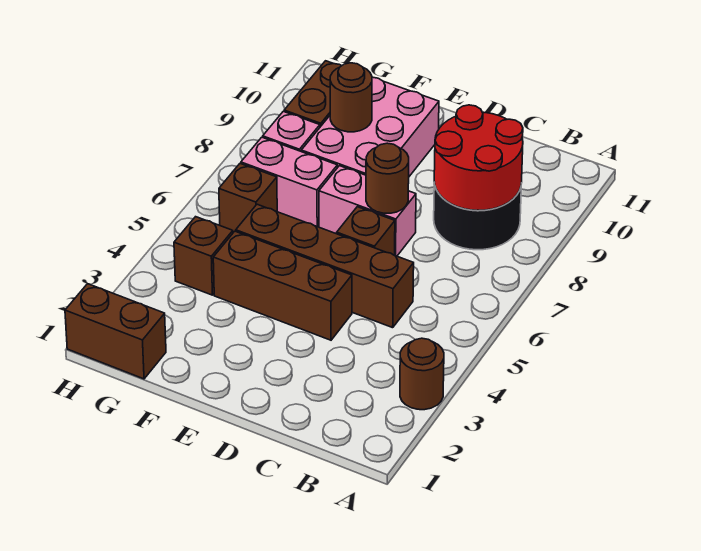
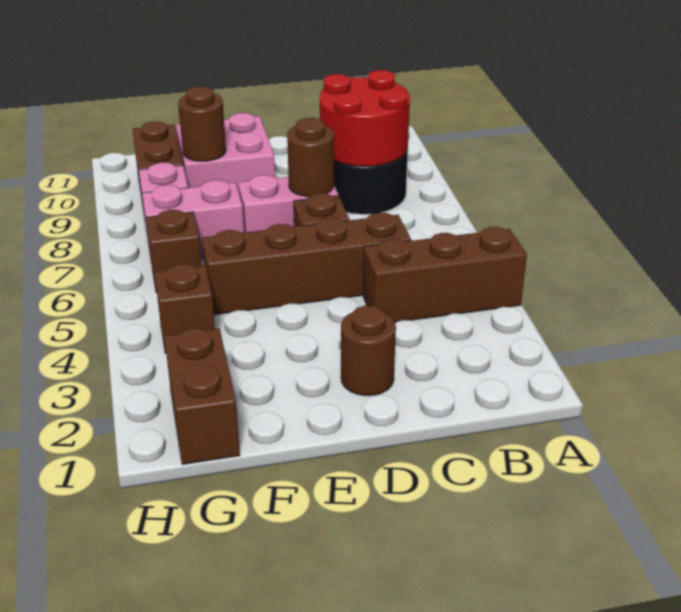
brown round brick A3 level 1 -> brown round brick D2 level 1
brown brick D4:F4 level 1 -> brown brick A4:C4 level 1
pink brick E8:F10 level 1 -> pink brick E9:F10 level 1
brown brick G1:H1 level 1 -> brown brick G1:G2 level 1

